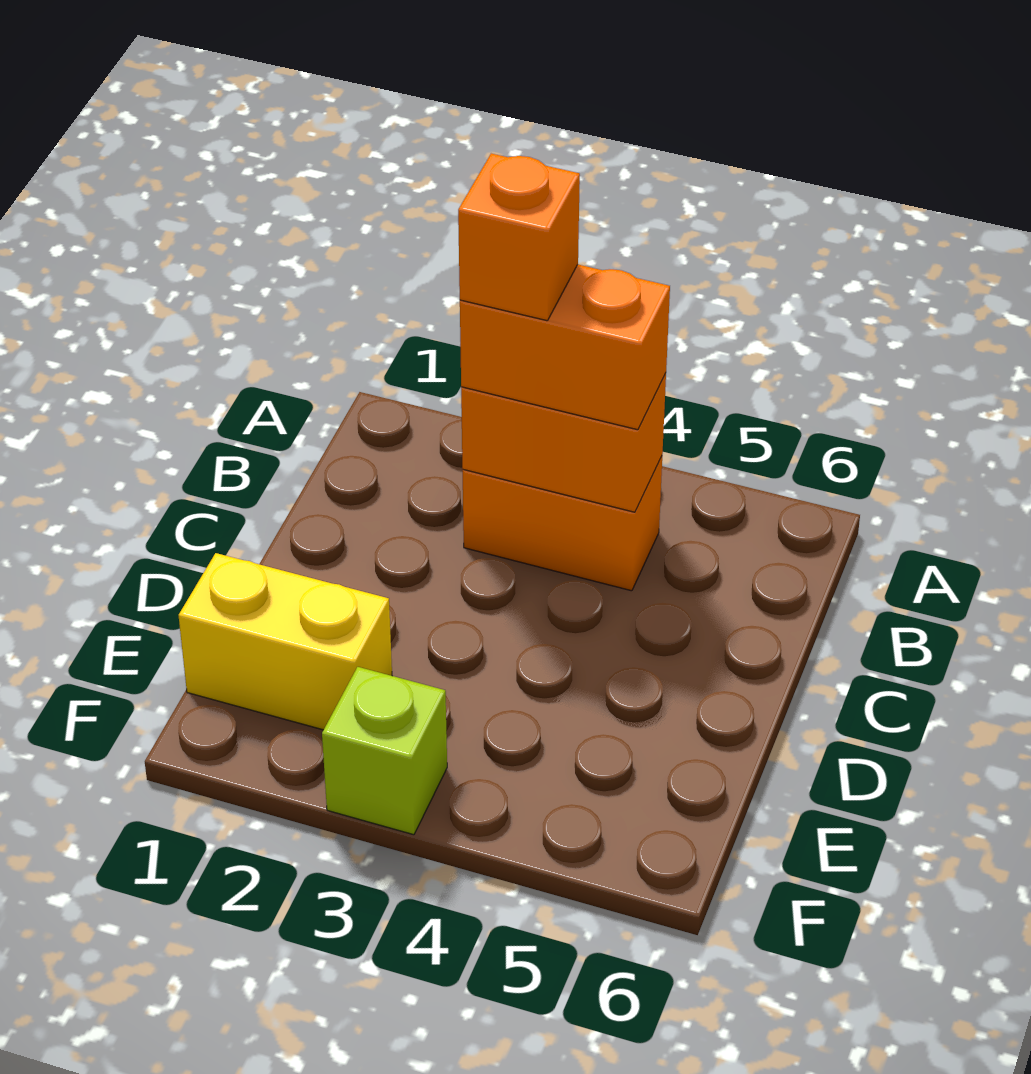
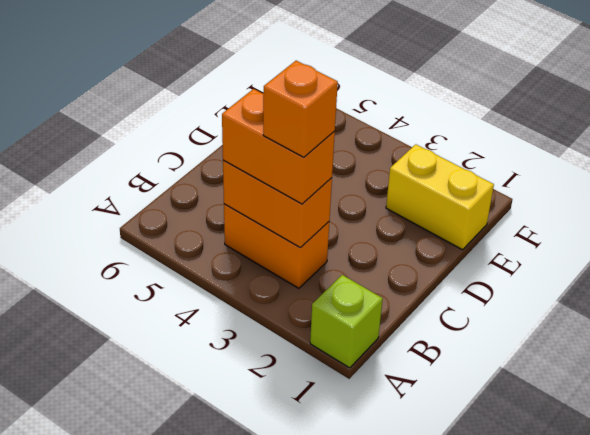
lime brick F3 level 1 -> lime brick A1 level 1

